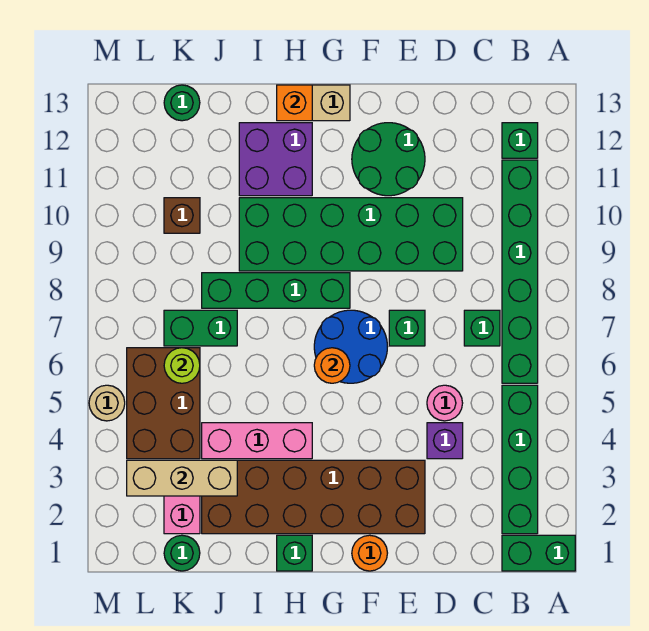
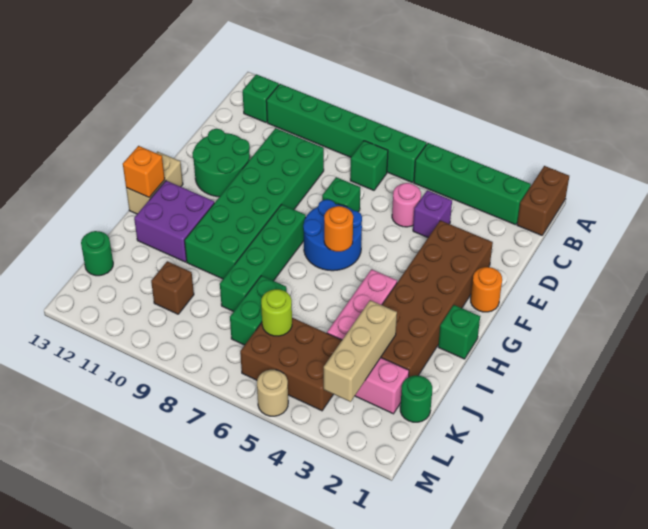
green brick A1:B1 level 1 -> brown brick A1:B1 level 1

